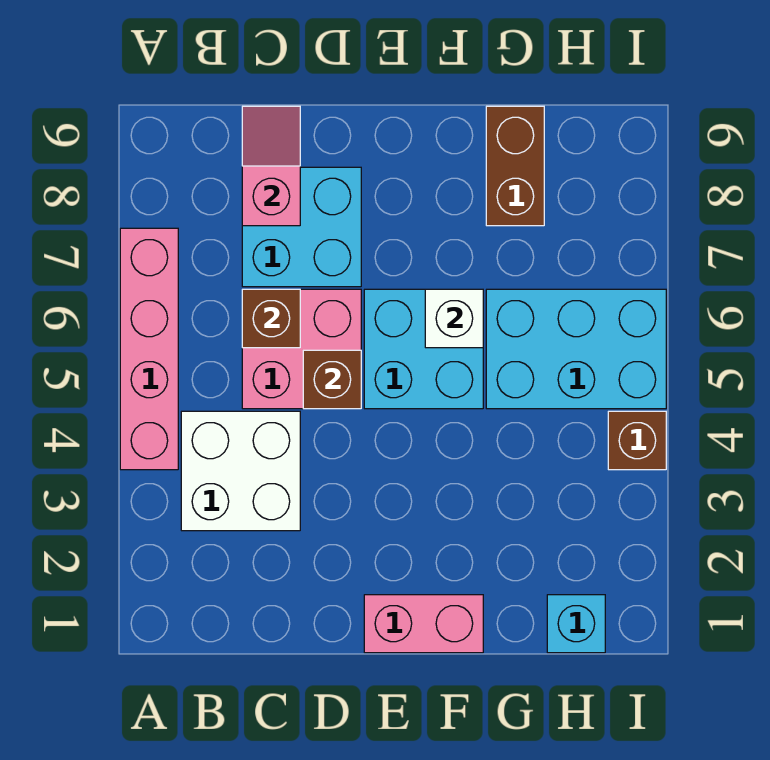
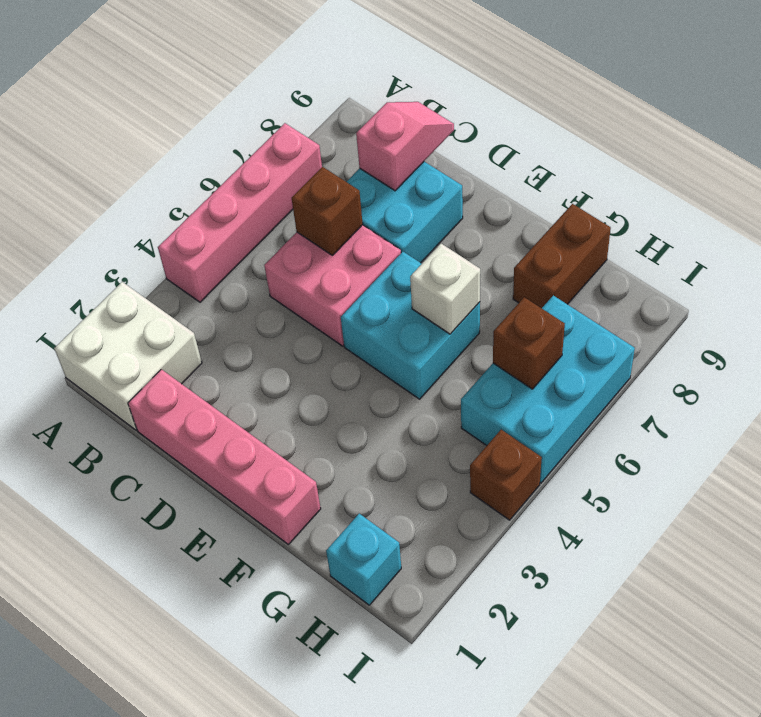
white brick B3:C4 level 1 -> white brick A1:B2 level 1
brown brick D5 level 2 -> brown brick H6 level 2
pink brick E1:F1 level 1 -> pink brick C1:F1 level 1
cyan brick G5:I6 level 1 -> cyan brick H5:I7 level 1

